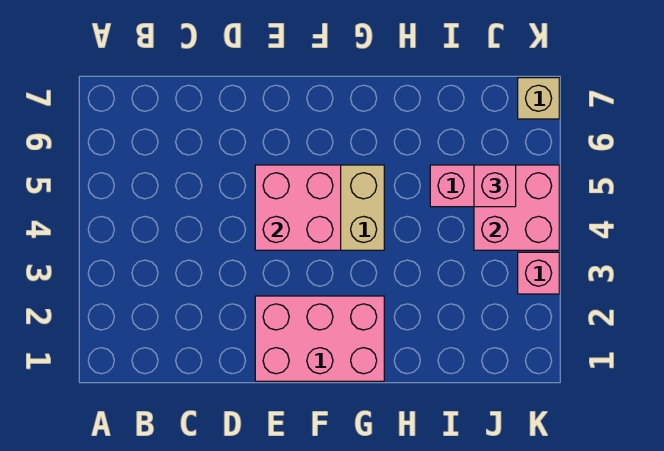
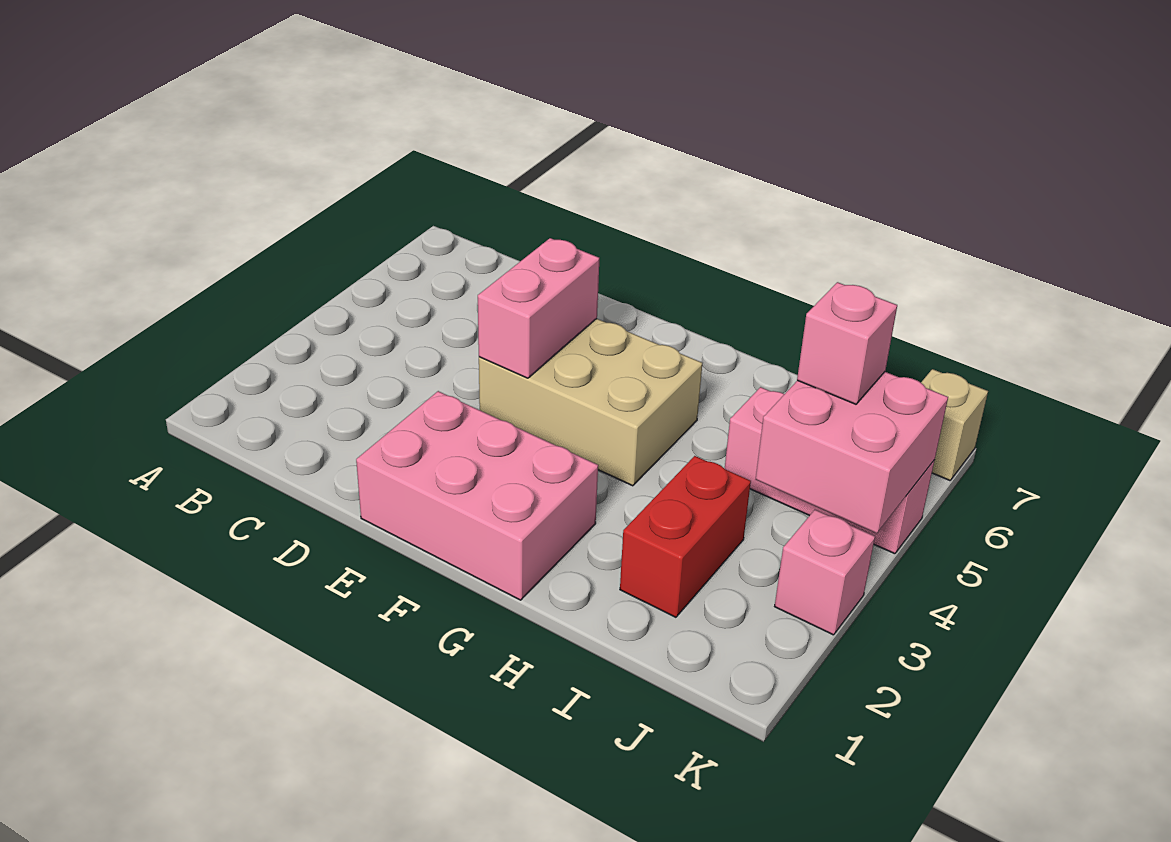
pink brick E4:F5 level 2 -> pink brick E4:E5 level 2
none -> red brick I2:I3 level 1

